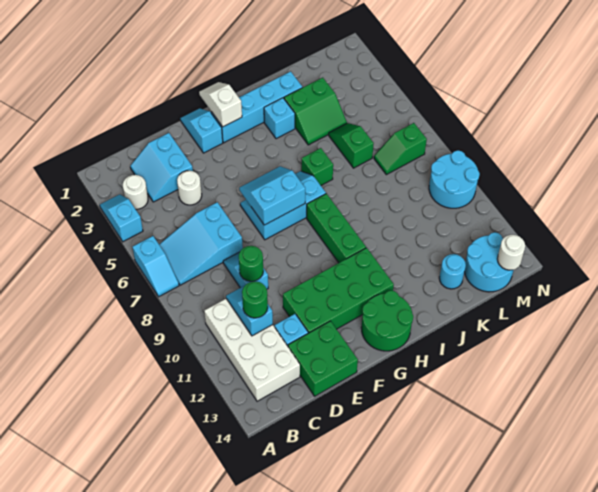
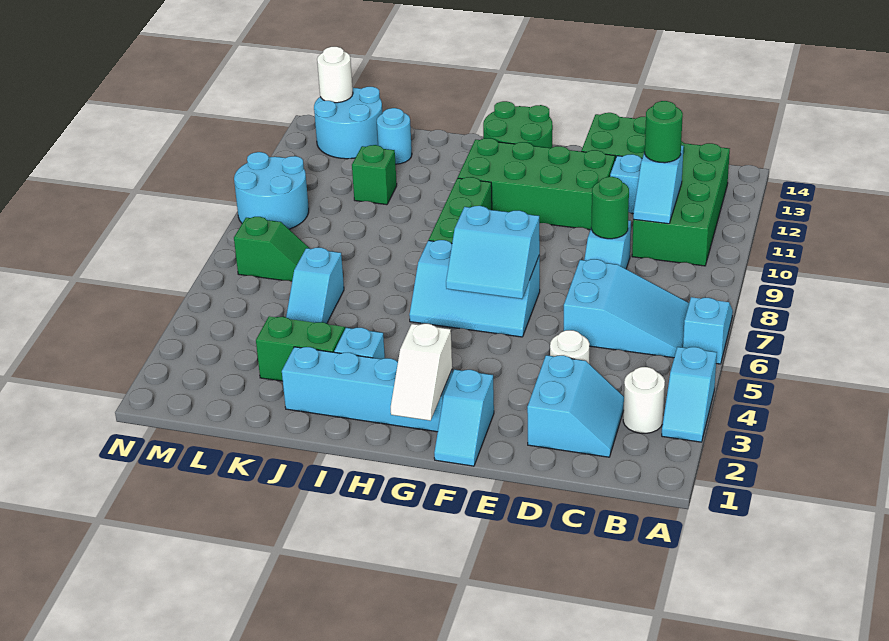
white brick B10:C13 level 1 -> green brick B10:C13 level 1
green brick I6 level 1 -> green brick K11 level 1
green slope K5:K6 level 1 top 6 -> cyan slope K5:K6 level 1 top 6

